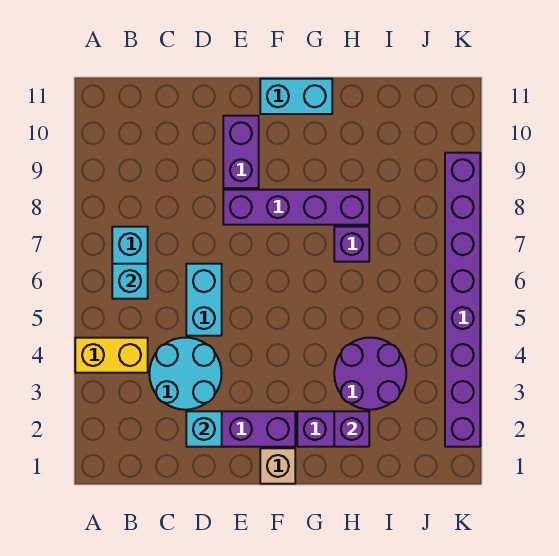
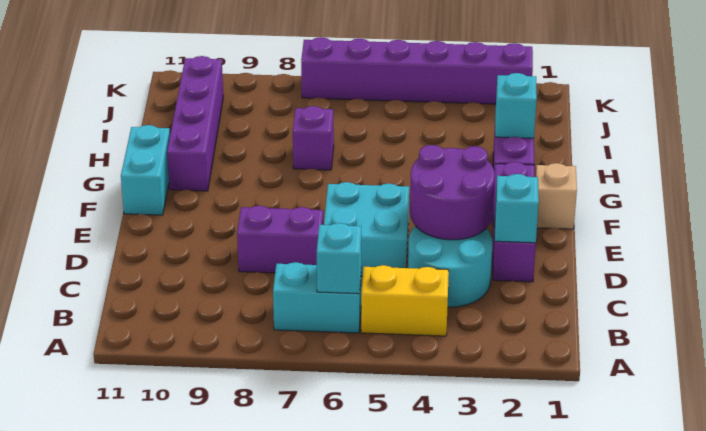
yellow brick A4:B4 level 1 -> yellow brick B4:B5 level 1
cyan brick D5:D6 level 1 -> cyan brick D5:E6 level 1
purple brick E8:H8 level 1 -> purple brick G10:J10 level 1
purple brick E9:E10 level 1 -> purple brick D7:D8 level 1
purple brick H2 level 2 -> cyan brick H2 level 2
purple round brick H3:I4 level 1 -> purple round brick D3:E4 level 2
purple brick K2:K9 level 1 -> purple brick K2:K7 level 1

